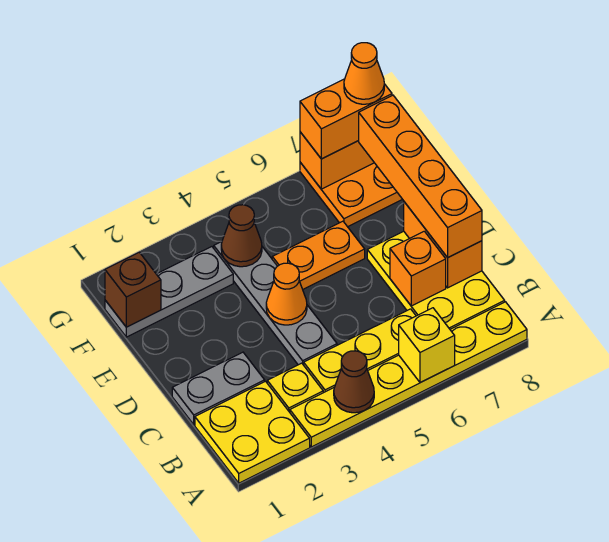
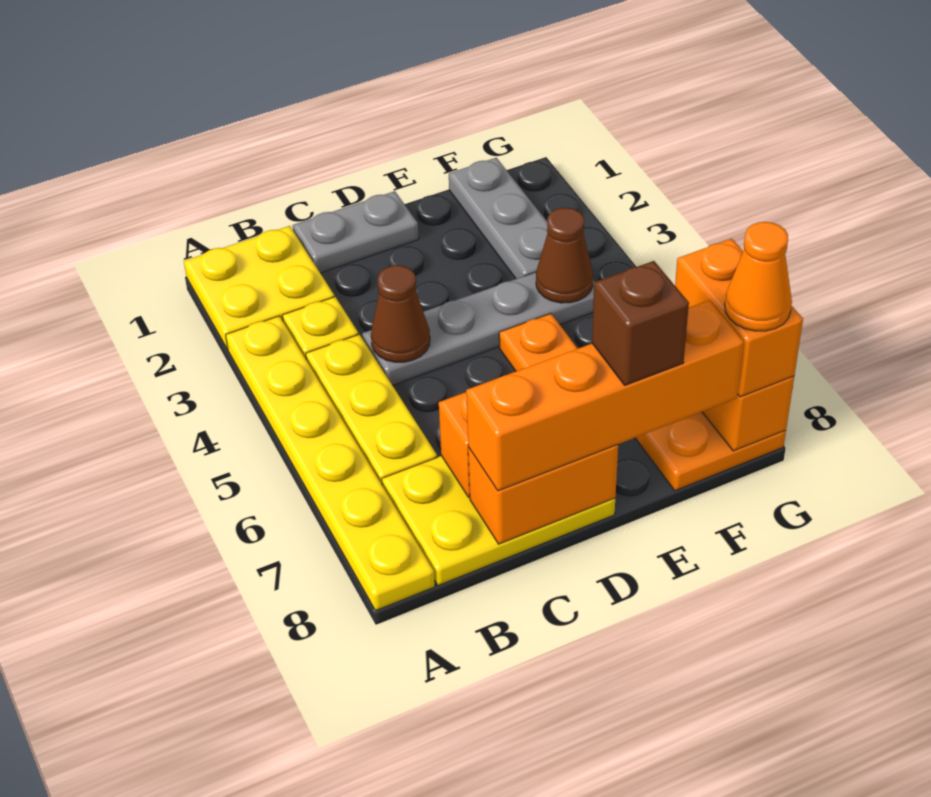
brown cone A4 level 2 -> brown cone C4 level 2
yellow brick A6 level 2 -> none
grey plate C1:C2 level 1 -> grey plate C1:D1 level 1
orange cone D4 level 2 -> none
brown brick F1 level 2 -> brown brick E8 level 4

